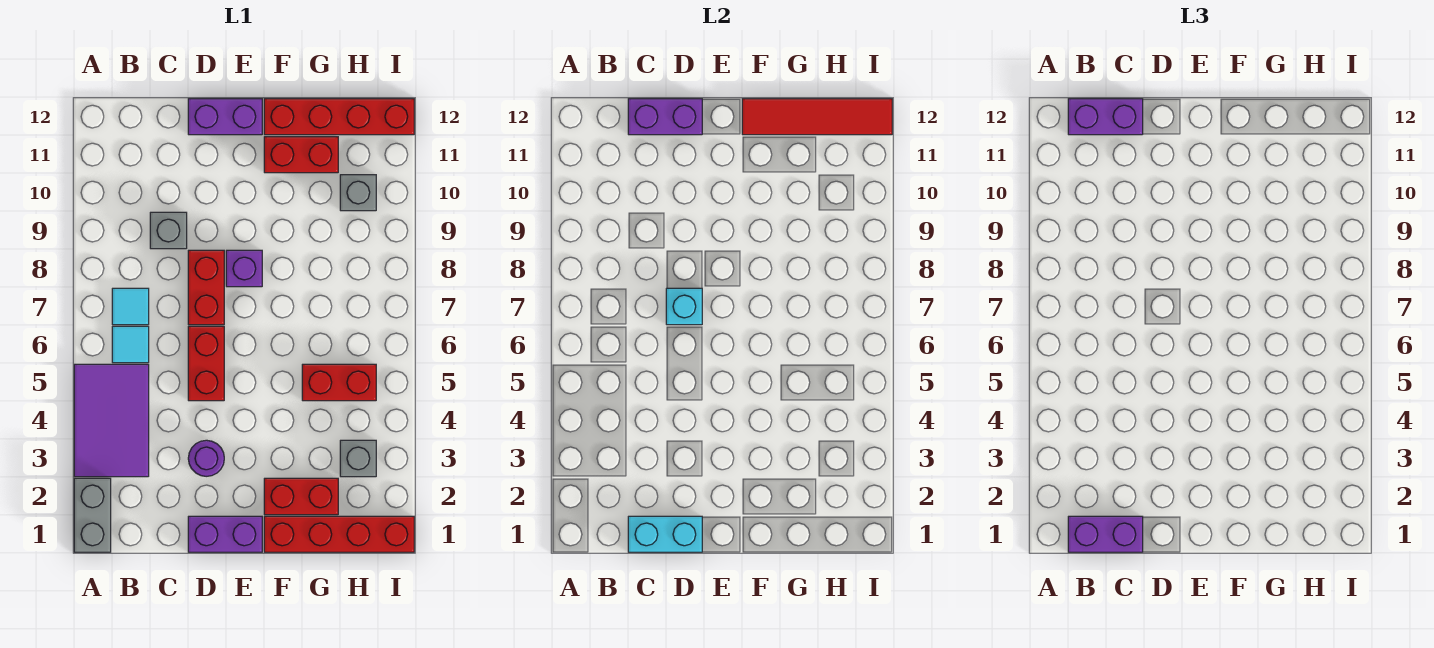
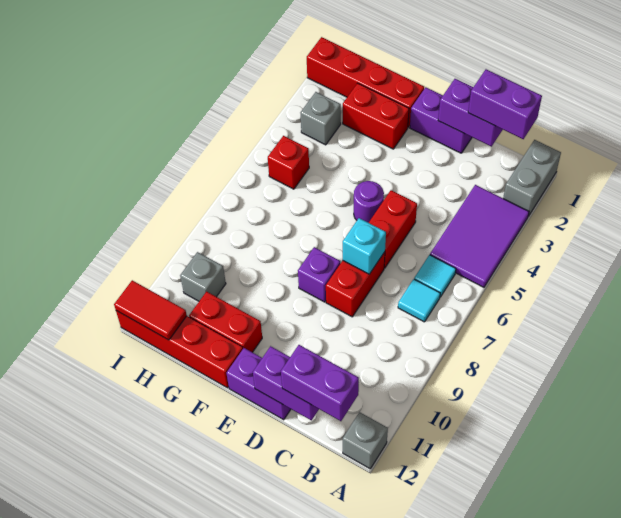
cyan brick C1:D1 level 2 -> purple brick C1:D1 level 2
grey brick C9 level 1 -> grey brick A12 level 1
purple round brick D3 level 1 -> purple round brick E5 level 1
red tile F12:I12 level 2 -> red tile H12:I12 level 2
red brick G5:H5 level 1 -> red brick H5 level 1

